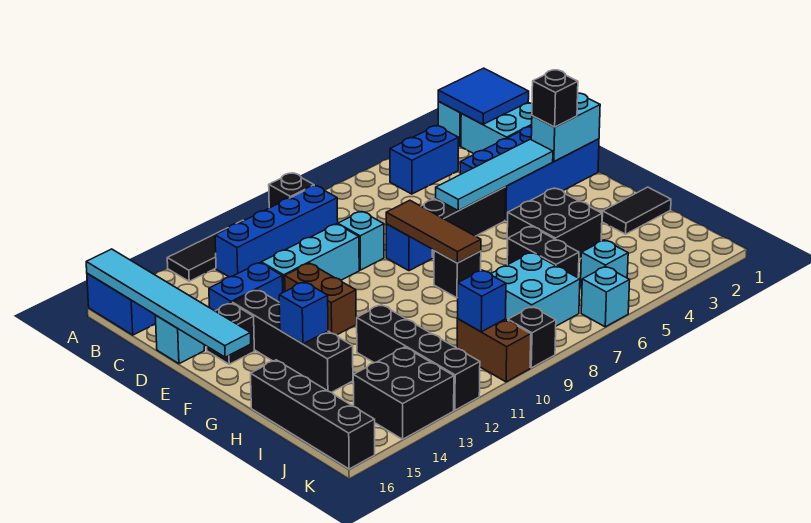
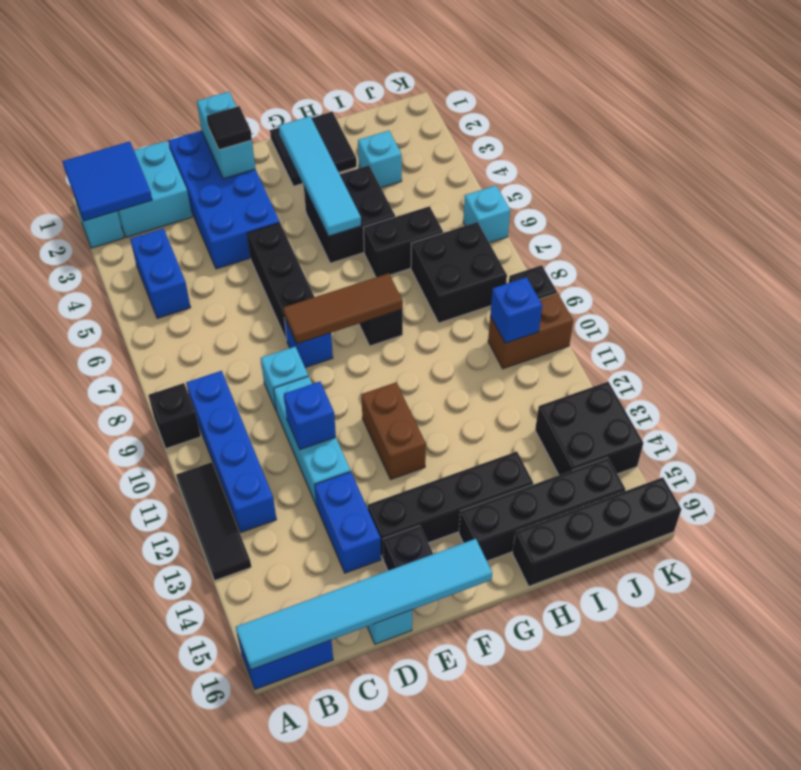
black brick E2 level 3 -> black tile E2 level 3
cyan tile E3:E6 level 2 -> cyan tile G2:G5 level 2
brown brick E12:F12 level 1 -> brown brick F11:F12 level 1
blue brick G14 level 2 -> blue brick D11 level 2
black tile H1:H2 level 1 -> black tile G1:H2 level 1
black brick H12:K12 level 1 -> black brick G15:J15 level 1
cyan brick I7:J8 level 1 -> black brick I7:J8 level 1
cyan brick J5 level 1 -> cyan brick I3 level 1

